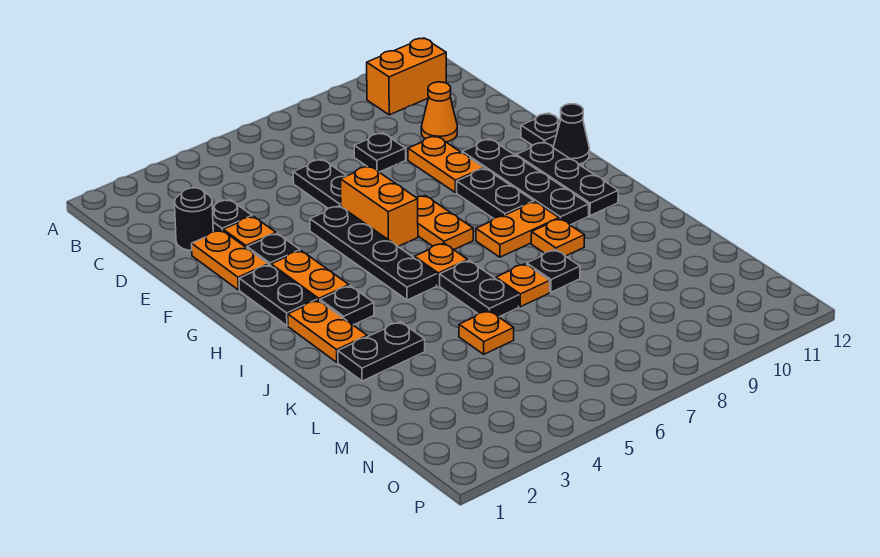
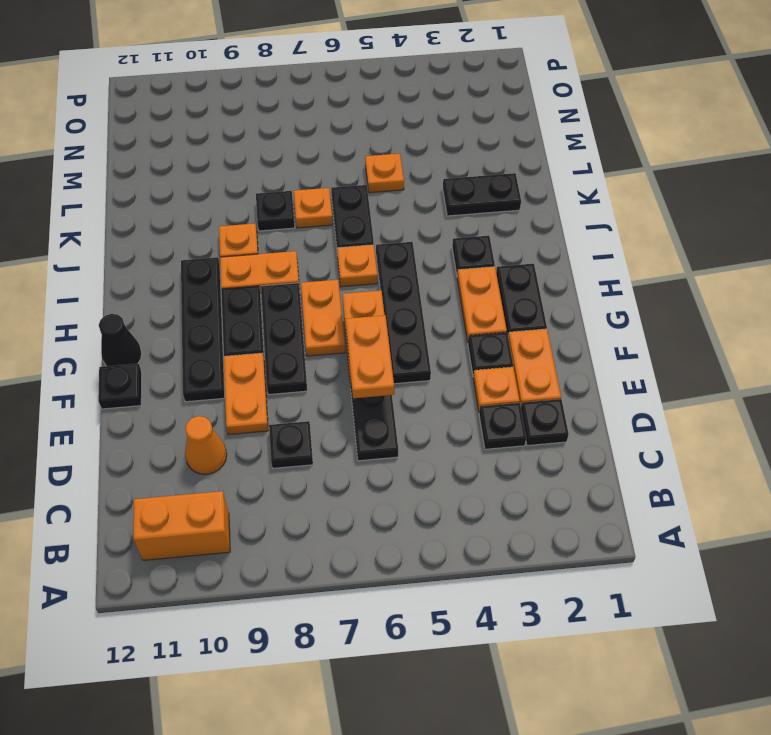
black round brick D2 level 1 -> black plate D2 level 1
black plate G11:I11 level 1 -> black plate F8:H8 level 1
orange plate I2:J2 level 1 -> orange plate E6:F6 level 2

